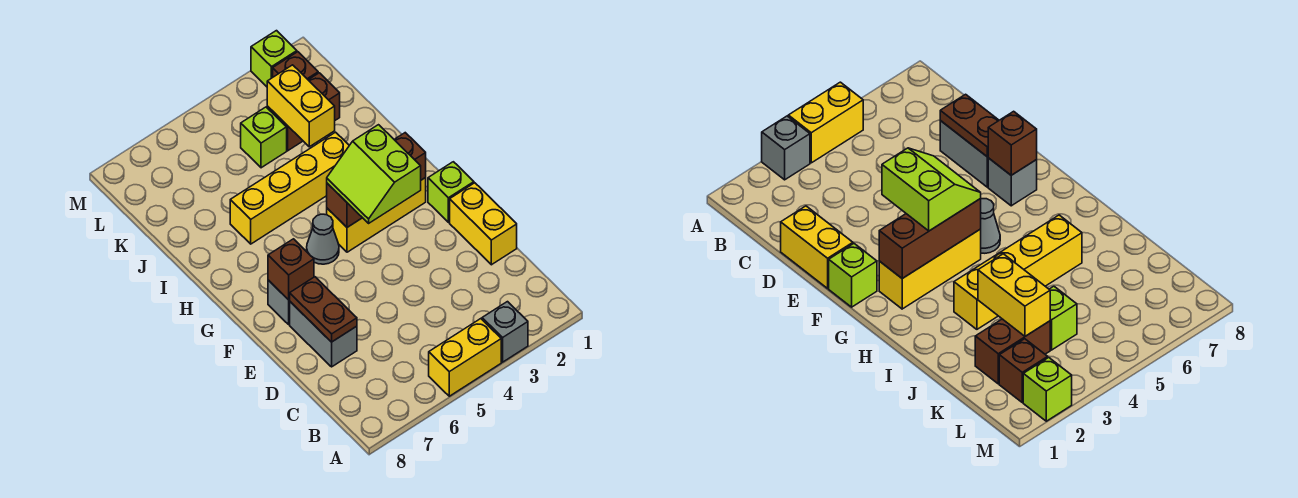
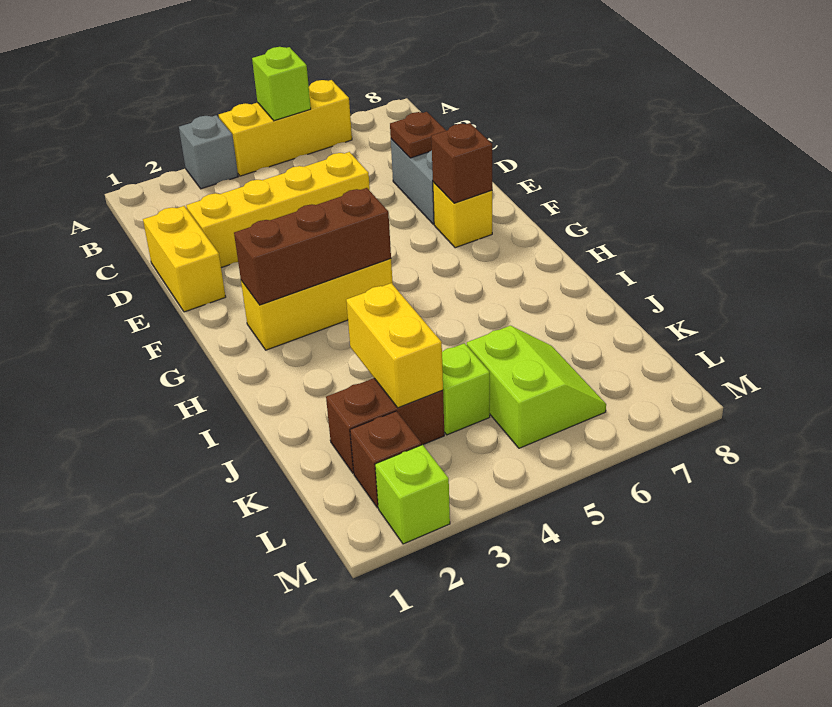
yellow brick A4:A5 level 1 -> yellow brick A4:A6 level 1
brown plate D7:E7 level 2 -> brown plate D7 level 2
lime brick F1 level 1 -> lime brick A5 level 2
lime slope F3:G4 level 3 top 3 -> lime slope K5:L6 level 1 top 5
grey brick F7 level 1 -> yellow brick F7 level 1
grey cone G5 level 1 -> none
yellow brick I3:I6 level 1 -> yellow brick D2:D5 level 1

